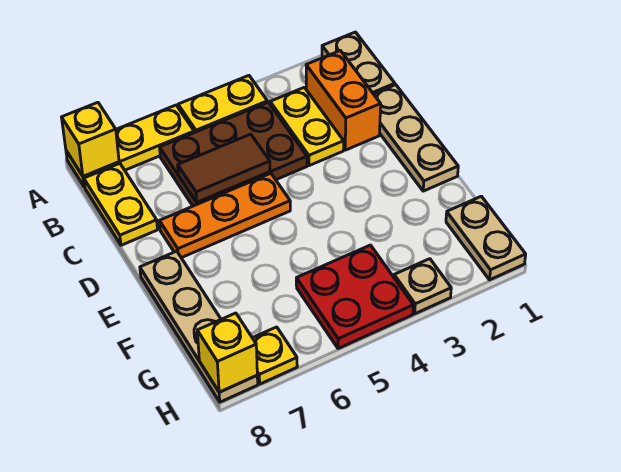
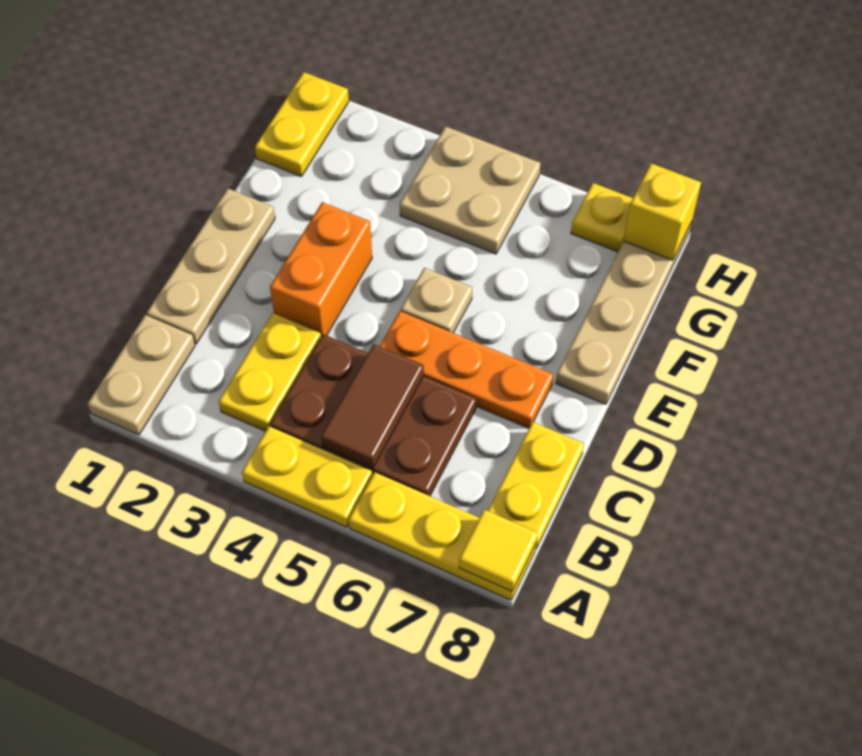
yellow brick A8 level 2 -> yellow tile A8 level 2
orange brick B2:C2 level 1 -> orange brick D3:E3 level 1
brown tile C5:C6 level 2 -> brown tile B5:C5 level 2
tan plate G1:H1 level 1 -> yellow plate G1:H1 level 1
red plate G4:H5 level 1 -> tan plate G4:H5 level 1
tan plate H3 level 1 -> tan plate E5 level 1

